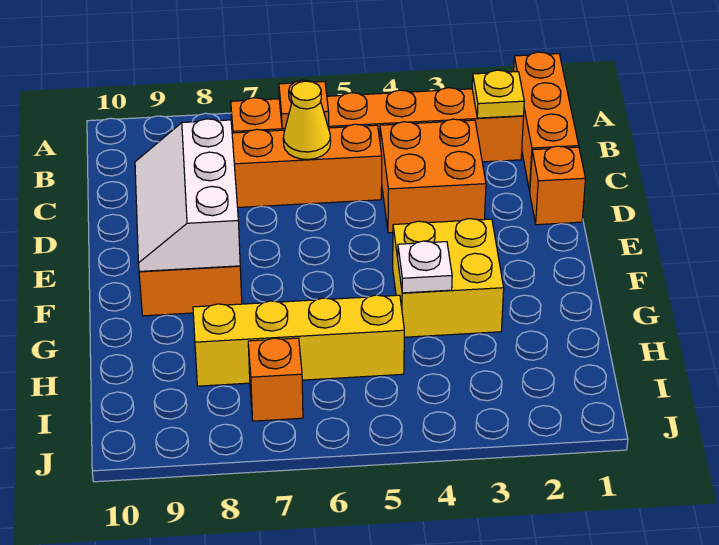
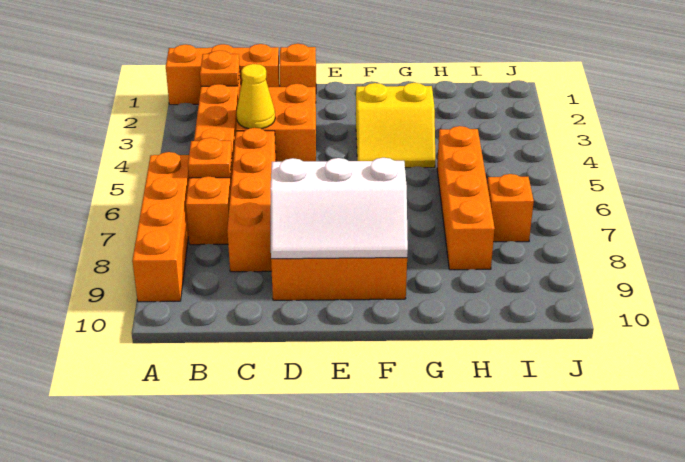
none -> orange brick A6:A9 level 1
yellow plate B2 level 2 -> orange plate B2 level 2
yellow cone C6 level 2 -> yellow cone C4 level 2
yellow brick F3:G4 level 1 -> yellow slope F3:G4 level 1 top 3
white plate G4 level 2 -> none
yellow brick H5:H8 level 1 -> orange brick H5:H8 level 1

